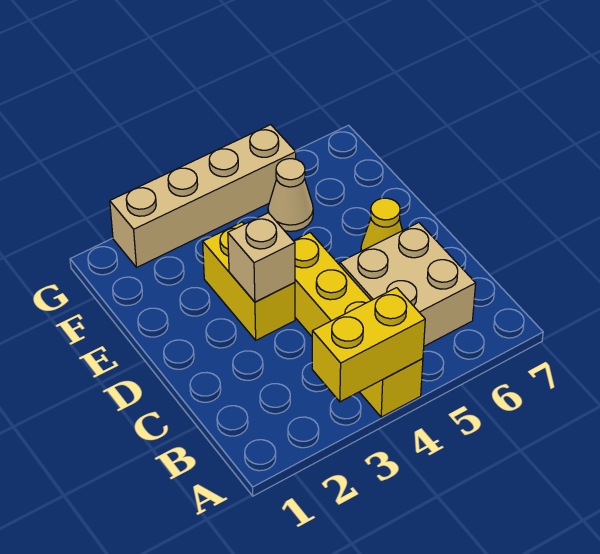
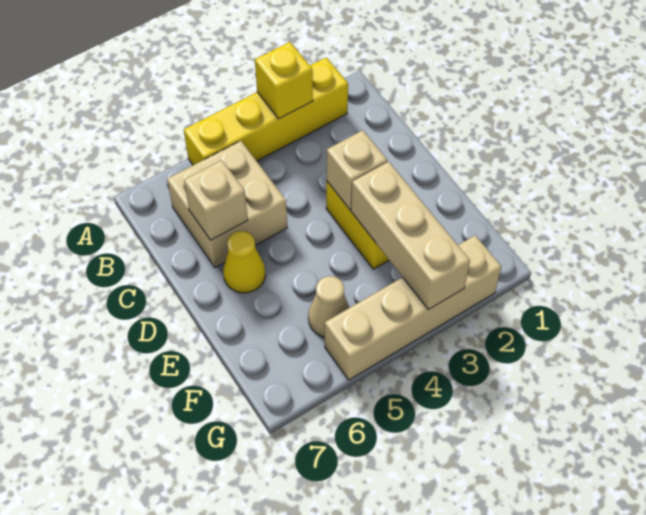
yellow brick A3:A4 level 2 -> yellow brick A3 level 2
yellow brick A4:D4 level 1 -> yellow brick A2:A5 level 1
none -> tan brick C6 level 2
none -> tan brick E3:G3 level 2

